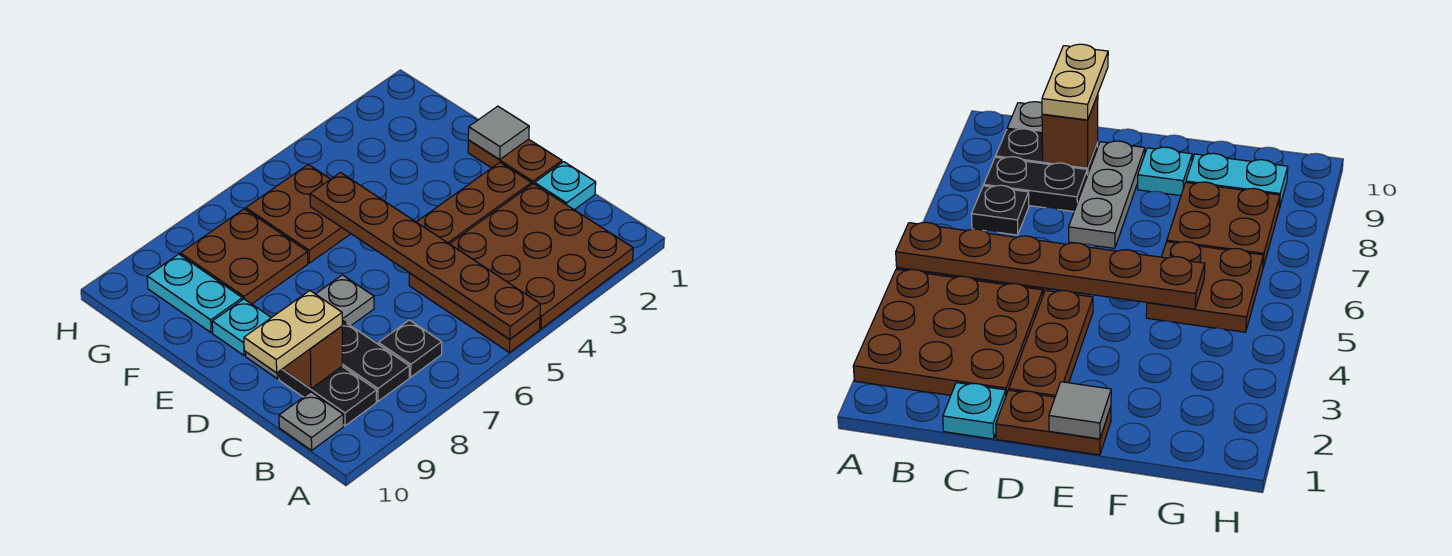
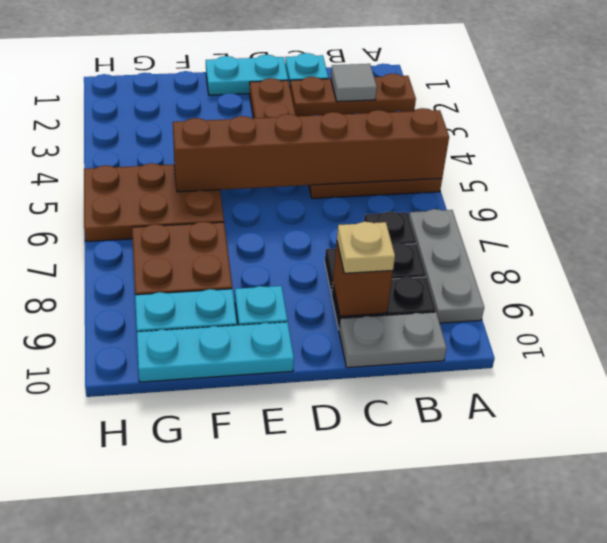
brown plate A2:C4 level 1 -> brown plate A2:C2 level 1
brown plate A5:F5 level 2 -> brown brick A5:F5 level 2
grey plate B10 level 1 -> grey plate B10:C10 level 1
tan plate C9:C10 level 3 -> tan plate C9 level 3
brown plate D1:E1 level 1 -> cyan plate D1:E1 level 1
grey plate D7:D9 level 1 -> grey plate A7:A9 level 1
grey tile E1 level 2 -> grey tile B2 level 2
none -> cyan plate E10:G10 level 1
brown plate F5:G6 level 1 -> brown plate F5:H6 level 1

